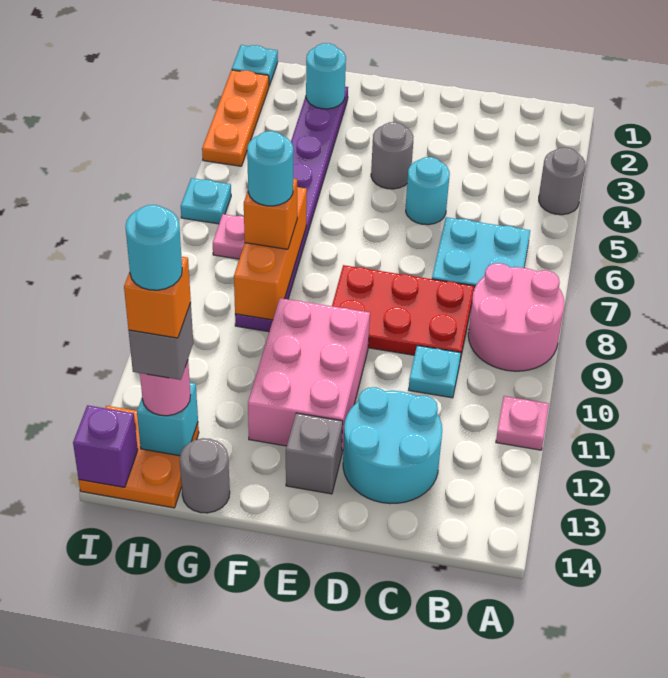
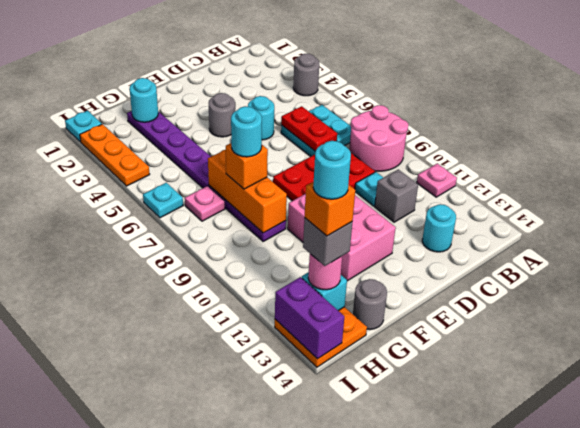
none -> red plate C6:C7 level 2
cyan round brick C12:D13 level 1 -> cyan round brick C13 level 1
grey brick E13 level 1 -> grey brick C11 level 1
purple brick I14 level 2 -> purple brick I13:I14 level 2

